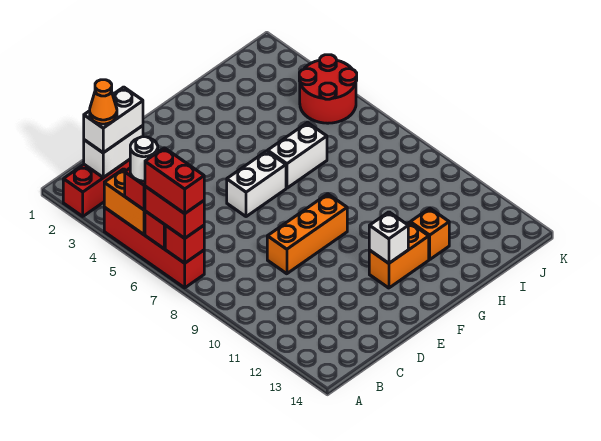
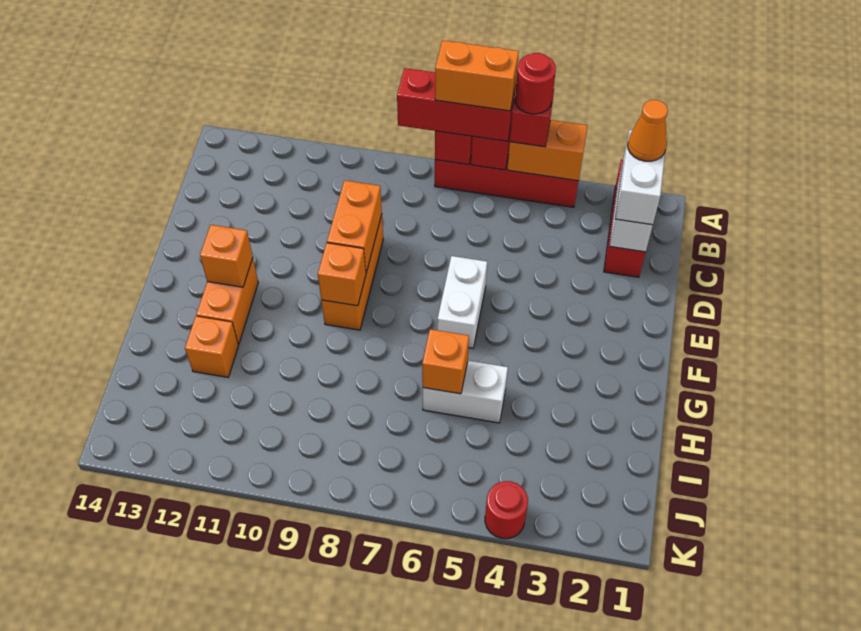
white round brick A5 level 4 -> red round brick A5 level 4
red brick A6:A7 level 3 -> red brick A6:A8 level 3
red brick A6:A7 level 4 -> orange brick A6:A7 level 4
none -> orange brick D9:E9 level 2
none -> orange brick F9 level 2
white brick F12 level 2 -> orange brick F12 level 2
white brick G6:H6 level 1 -> white brick H5:H6 level 1
none -> orange brick H6 level 2
red round brick J4:K5 level 1 -> red round brick K4 level 1

